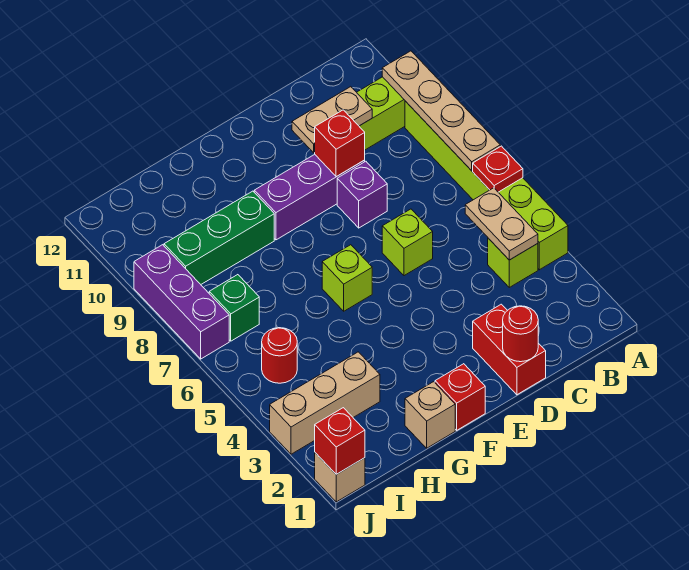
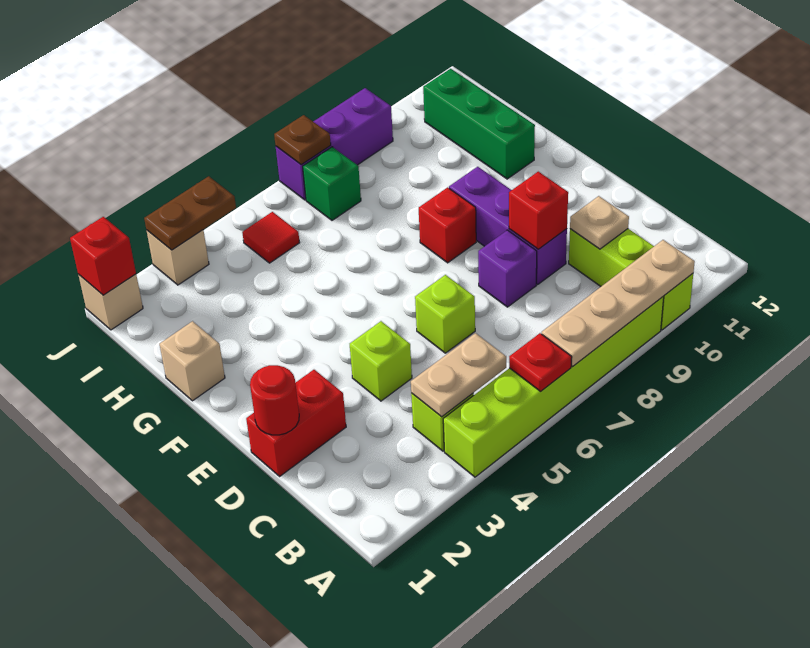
tan plate C10:D10 level 2 -> tan plate C10 level 2
red brick F1 level 1 -> red brick F8 level 1
lime brick F6 level 1 -> lime brick D4 level 1
green brick G9:I9 level 1 -> green brick G11:I11 level 1
tan brick H3:J3 level 1 -> tan brick J3 level 1
red round brick I5 level 1 -> red tile I5 level 1
none -> brown plate J3:J4 level 2
none -> brown plate J7 level 2

